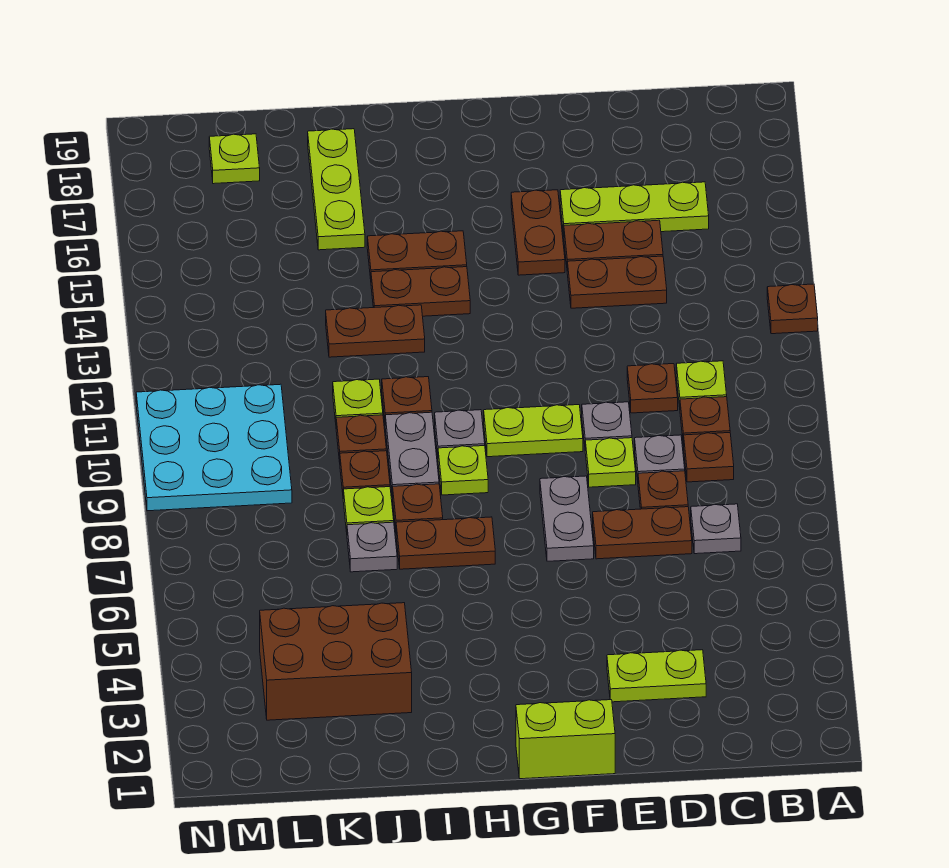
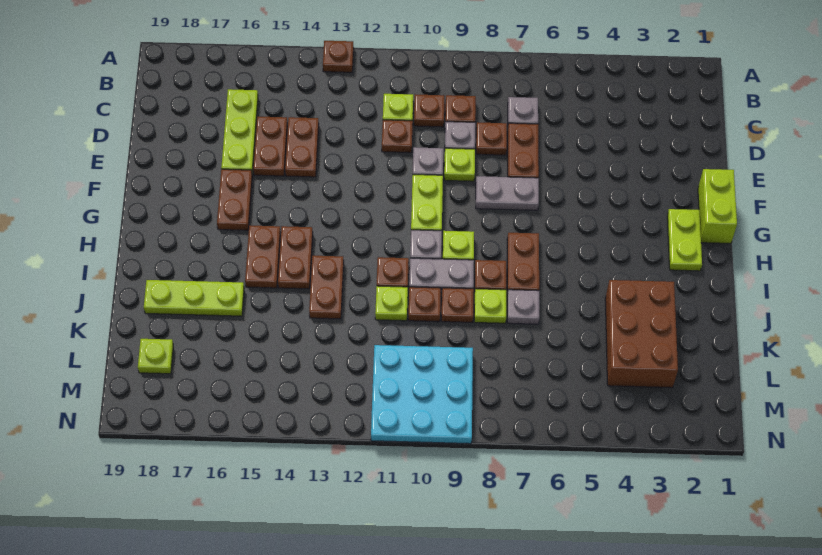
lime plate D3:E3 level 1 -> lime plate G2:H2 level 1
brown plate F15:F16 level 1 -> brown plate F16:G16 level 1

